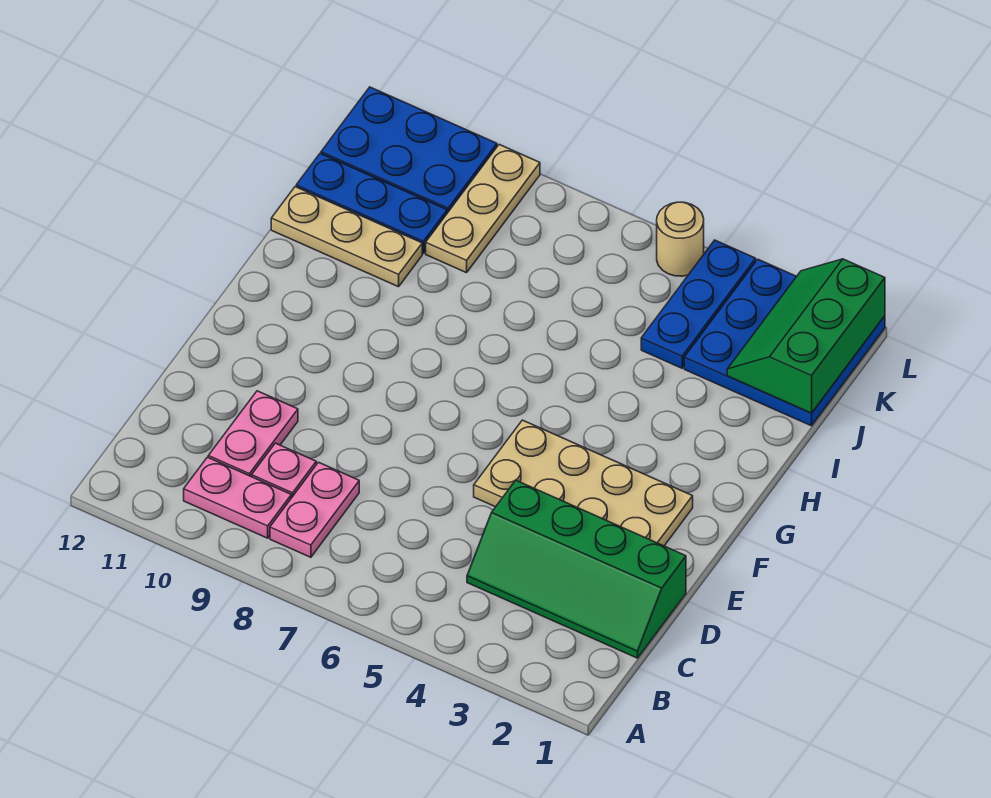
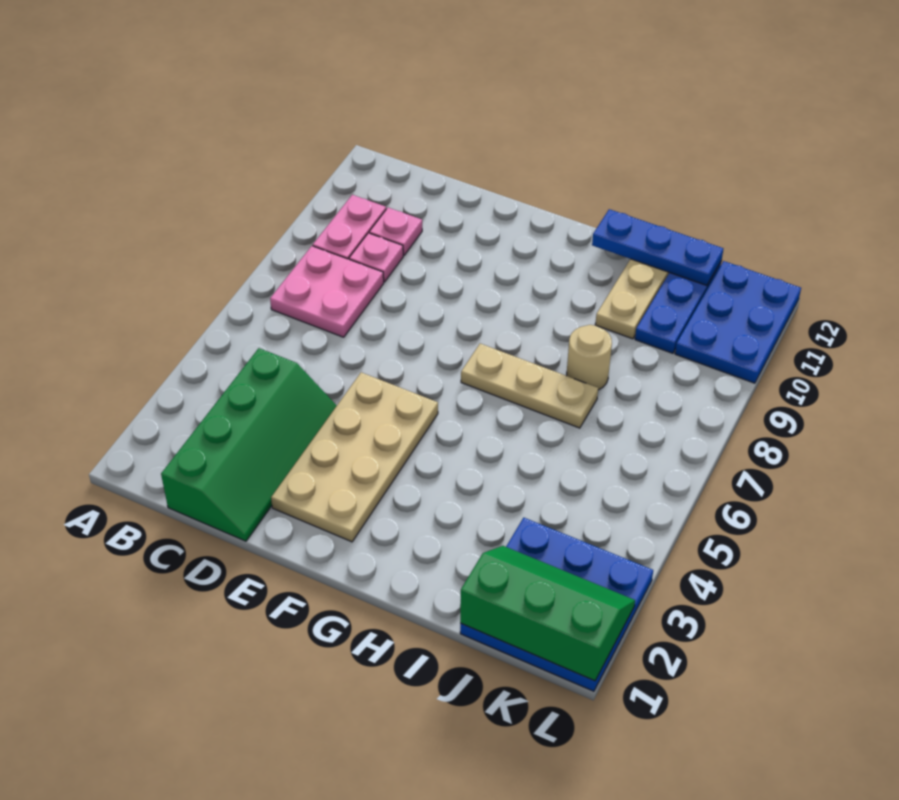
pink plate B8:C8 level 1 -> pink plate B7:C8 level 1
green slope C1:D4 level 1 top D -> green slope C1:D4 level 1 top C
pink plate C10:D10 level 1 -> pink plate C10 level 1
blue plate J4:L4 level 1 -> blue plate H12:J12 level 2
tan plate J9:L9 level 1 -> tan plate G7:I7 level 1
tan round brick L5 level 1 -> tan round brick I8 level 1

